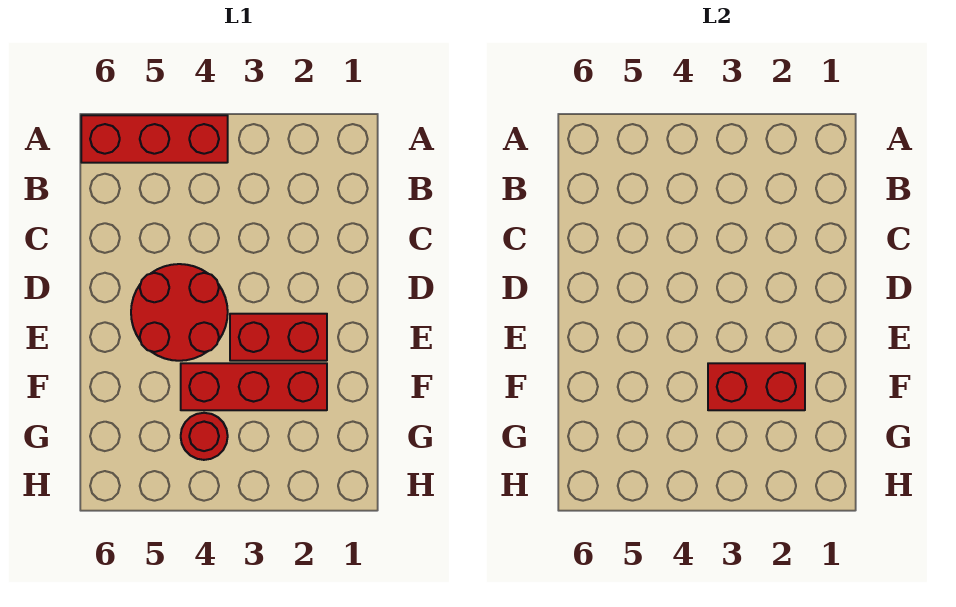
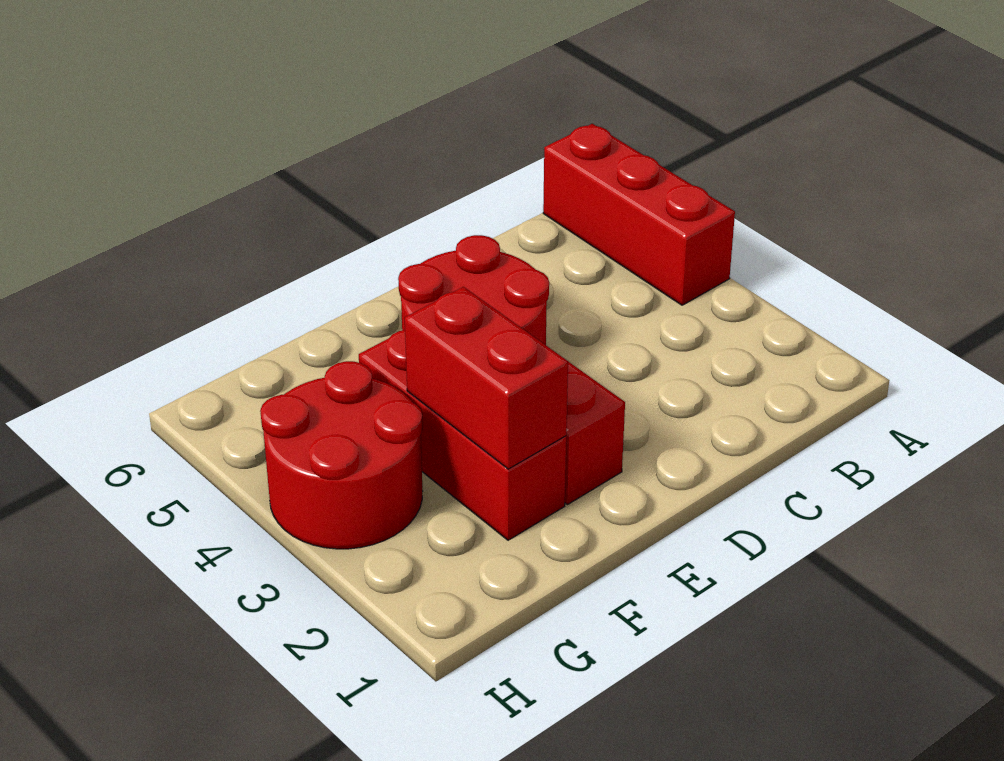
red round brick G4 level 1 -> red round brick G3:H4 level 1

